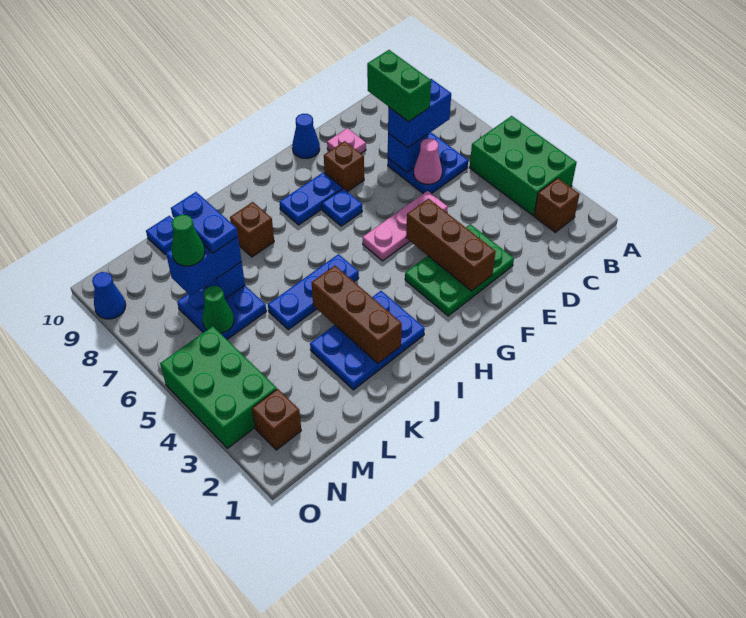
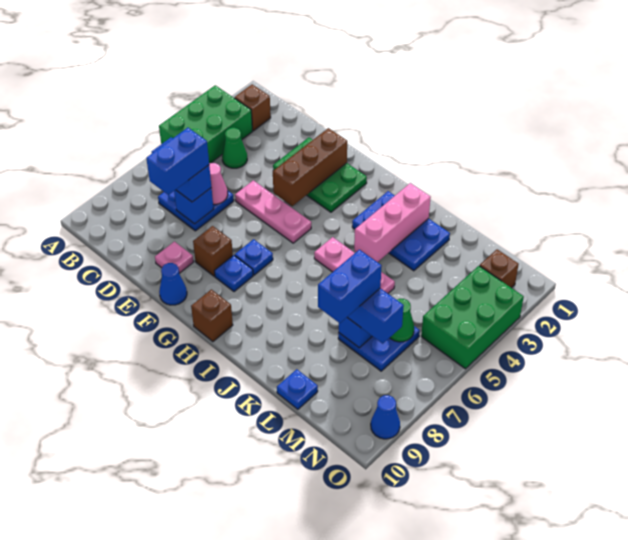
green brick D7:D8 level 4 -> blue brick D7:D8 level 4
blue plate G8:H8 level 1 -> blue plate G8 level 1
blue plate I5:K5 level 1 -> pink plate I5:K5 level 1
brown brick J2:J4 level 2 -> pink brick J2:J4 level 2
brown brick J8 level 1 -> brown brick H10 level 1
blue plate L7:L8 level 4 -> blue brick L7:L8 level 4
green cone M7 level 4 -> green cone C4 level 1

